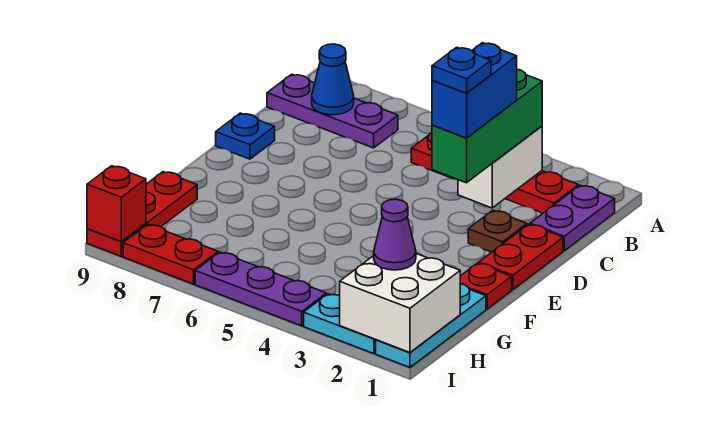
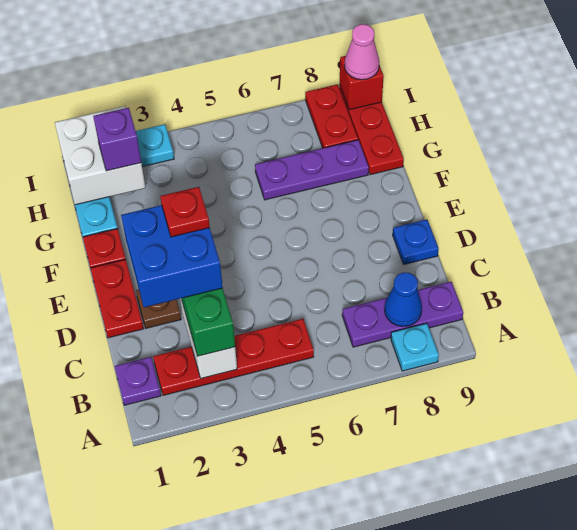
none -> cyan plate A8 level 1
purple plate B1:C1 level 1 -> purple plate B1 level 1
blue brick C3:D3 level 4 -> blue brick C2:D3 level 4
blue plate D3 level 5 -> red plate D3 level 5
purple cone H2 level 3 -> purple brick H2 level 3
purple plate I4:I6 level 1 -> purple plate G6:G8 level 1
red plate I7:I8 level 1 -> red plate H8:I8 level 1
none -> pink cone I9 level 3

